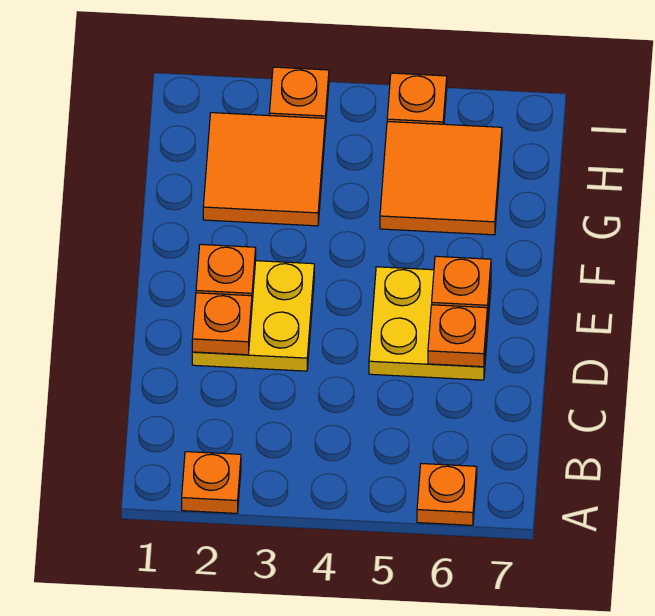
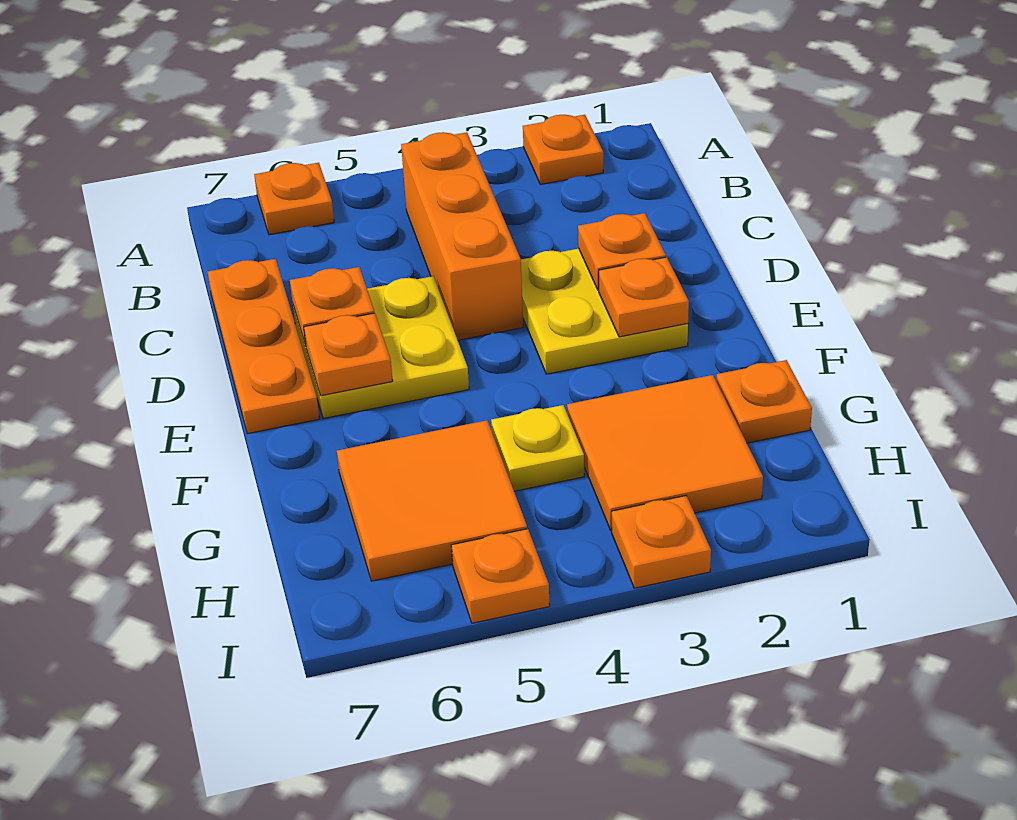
none -> orange brick B4:D4 level 1
none -> orange plate C7:E7 level 1
none -> orange plate G1 level 1
none -> yellow plate G4 level 1

